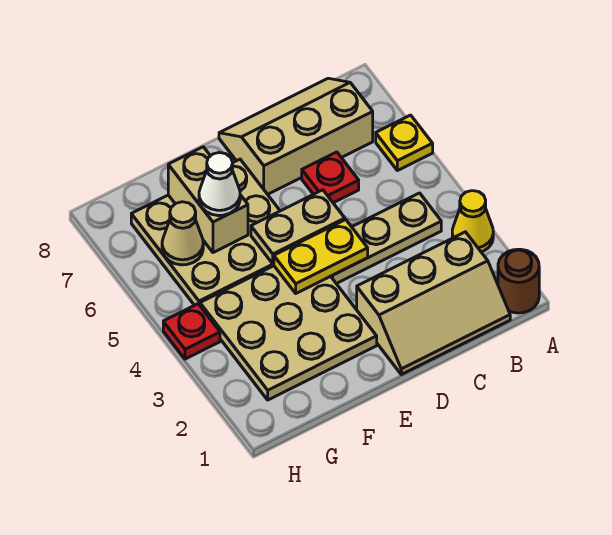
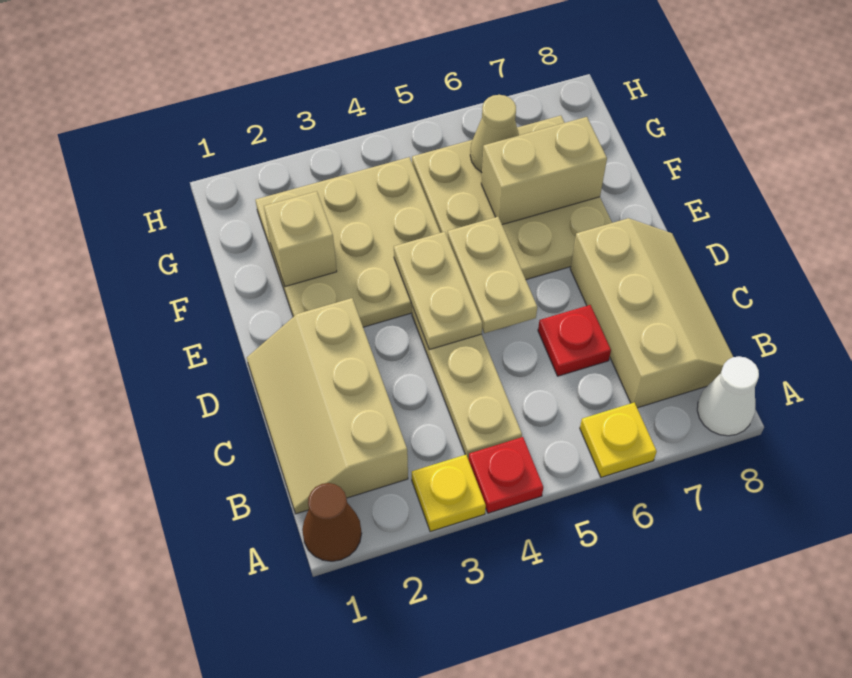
brown round brick A1 level 1 -> brown cone A1 level 1
yellow cone A3 level 1 -> yellow plate A3 level 1
yellow plate D4:E4 level 2 -> tan plate D4:E4 level 2
none -> tan brick F2 level 2
white cone F6 level 3 -> white cone A8 level 1
red plate H4 level 1 -> red plate A4 level 1

